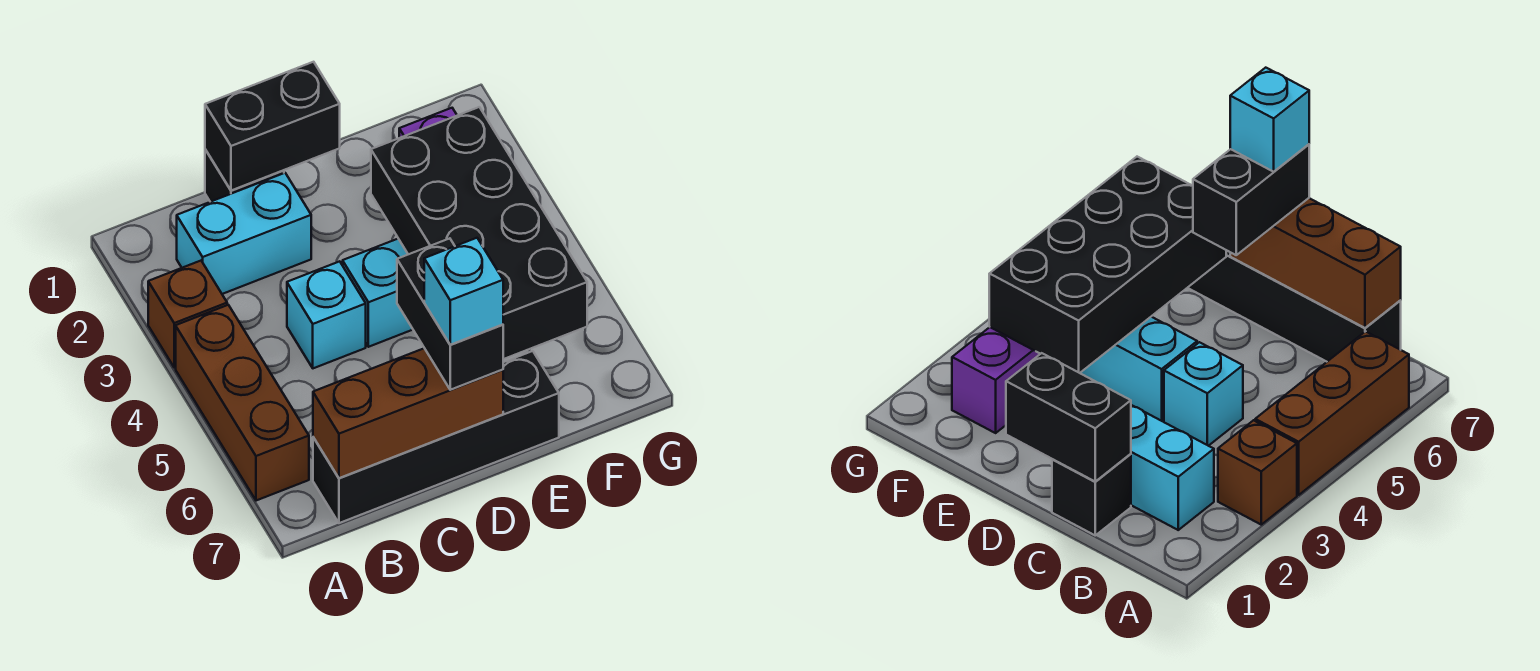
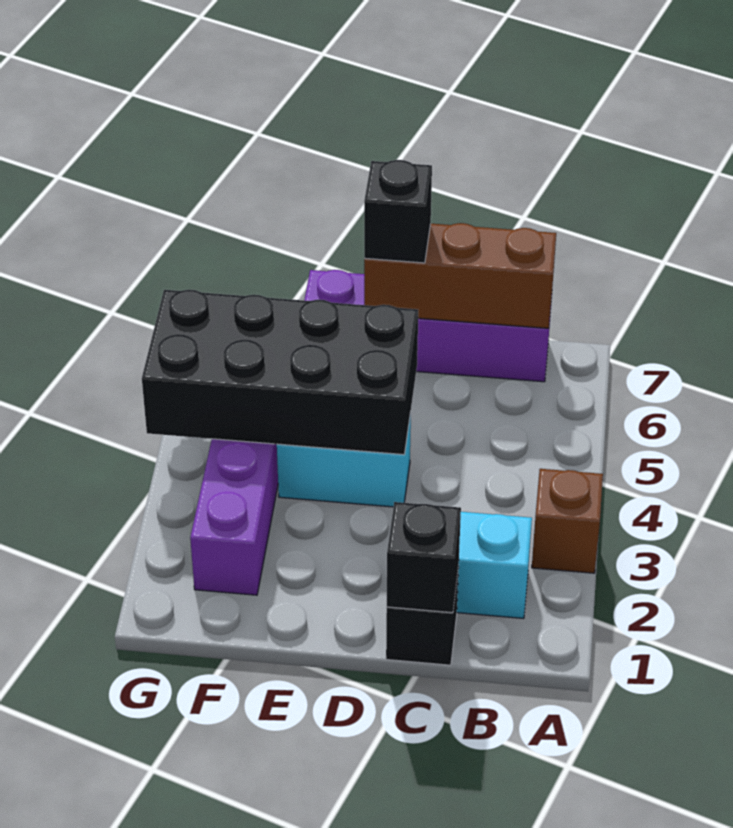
brown brick A4:A6 level 1 -> none
black brick B7:E7 level 1 -> purple brick B7:E7 level 1
black brick C1:D1 level 2 -> black brick C1 level 2
cyan brick C4 level 1 -> none
black brick D6:D7 level 3 -> black brick D7 level 3
cyan brick D7 level 4 -> none
black brick E3:F6 level 2 -> black brick D4:G5 level 2

